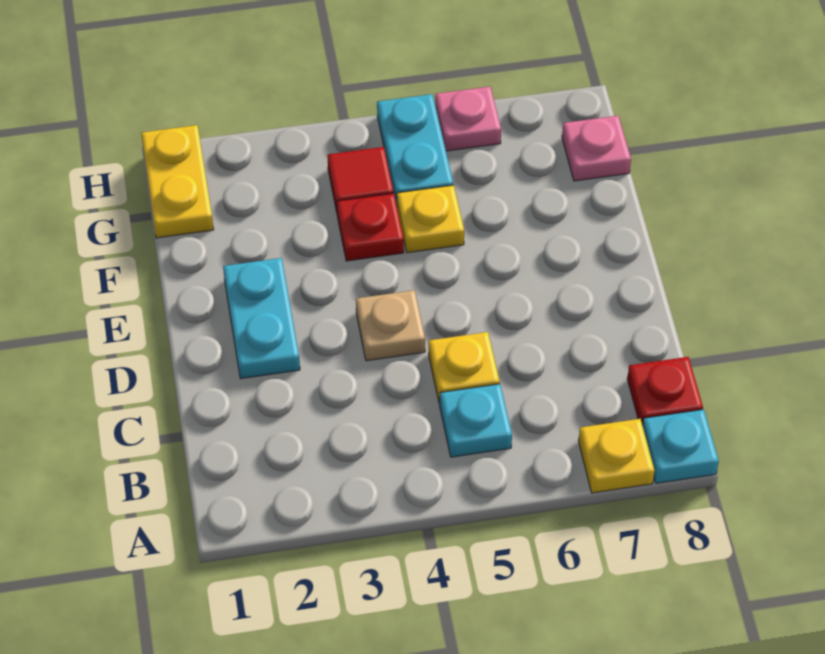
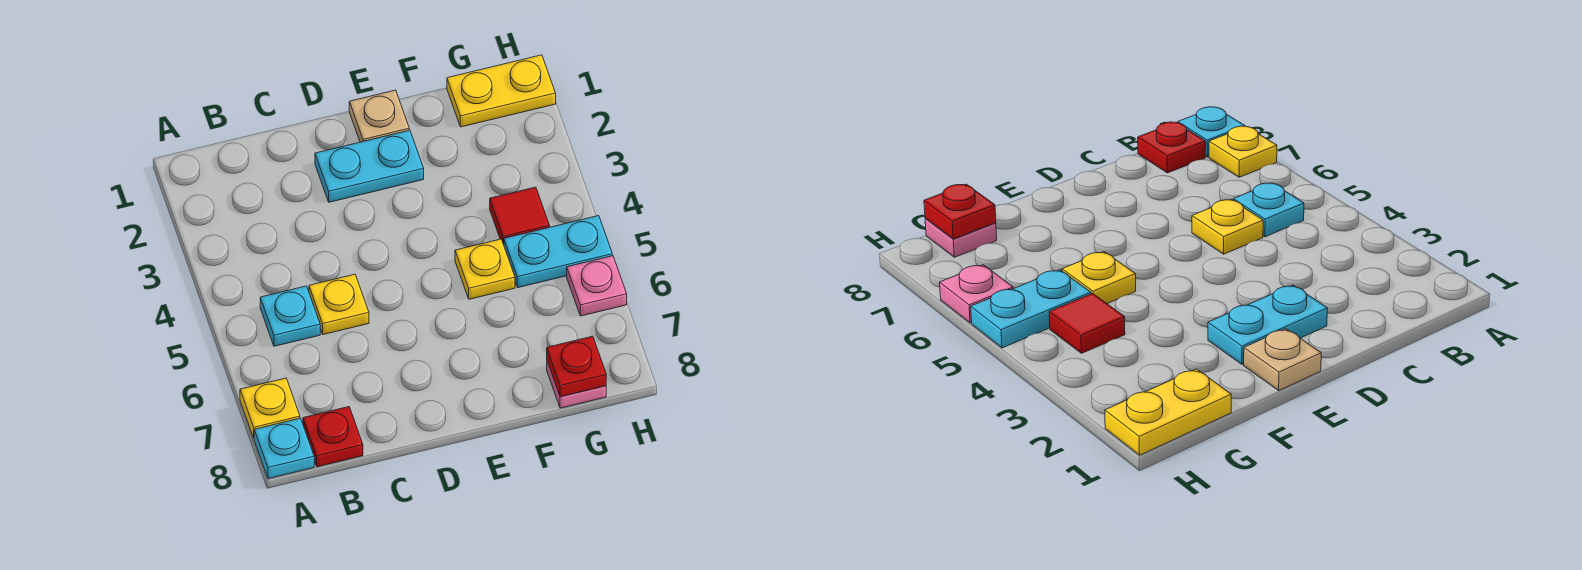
tan plate D4 level 1 -> tan plate E1 level 1
red plate F4 level 1 -> red plate G8 level 2

